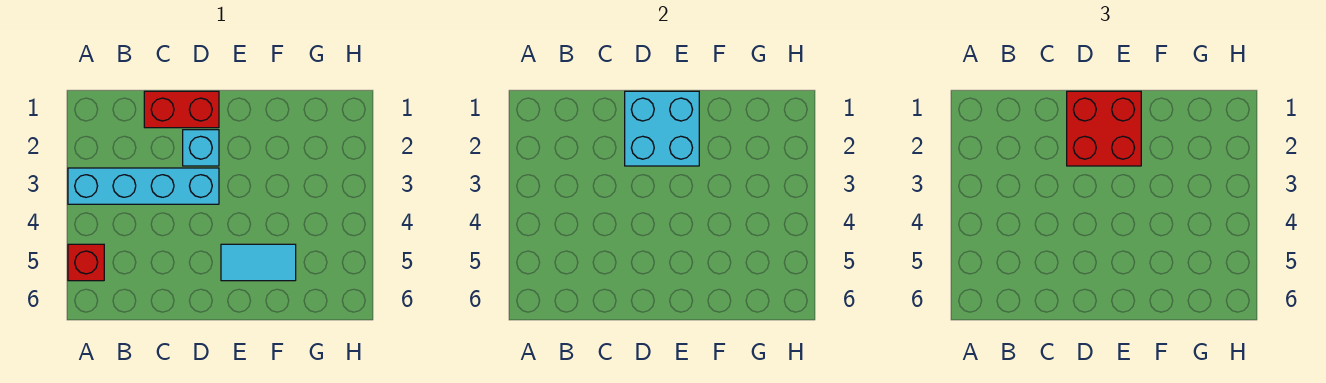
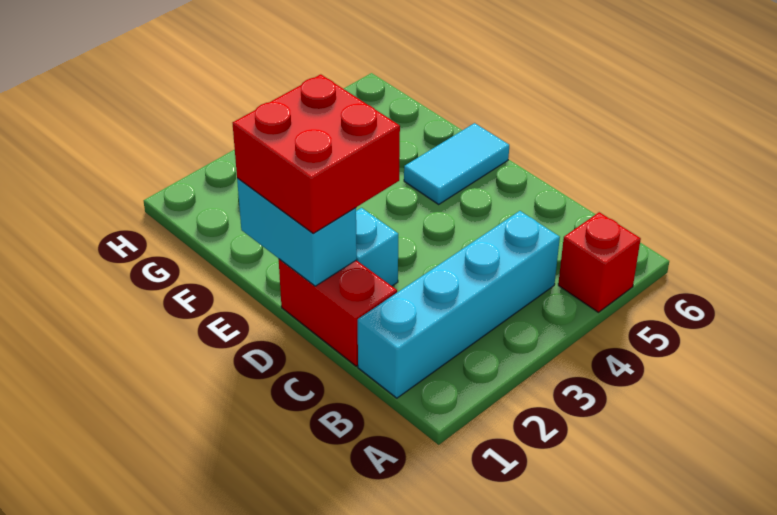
cyan brick A3:D3 level 1 -> cyan brick B1:B4 level 1
cyan brick D1:E2 level 2 -> cyan brick D1:E1 level 2
cyan tile E5:F5 level 1 -> cyan tile E5:E6 level 1

